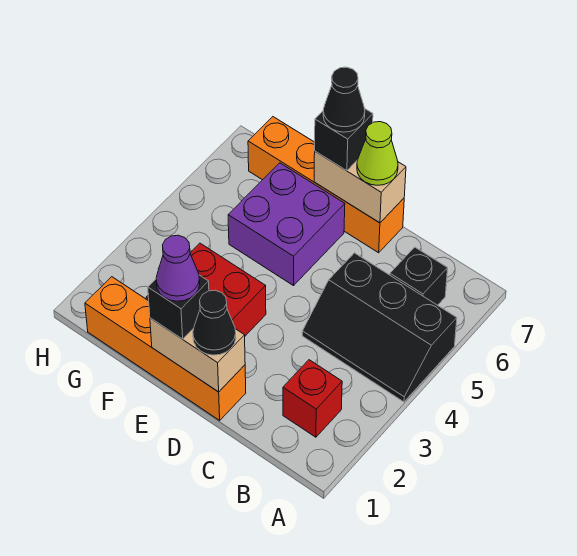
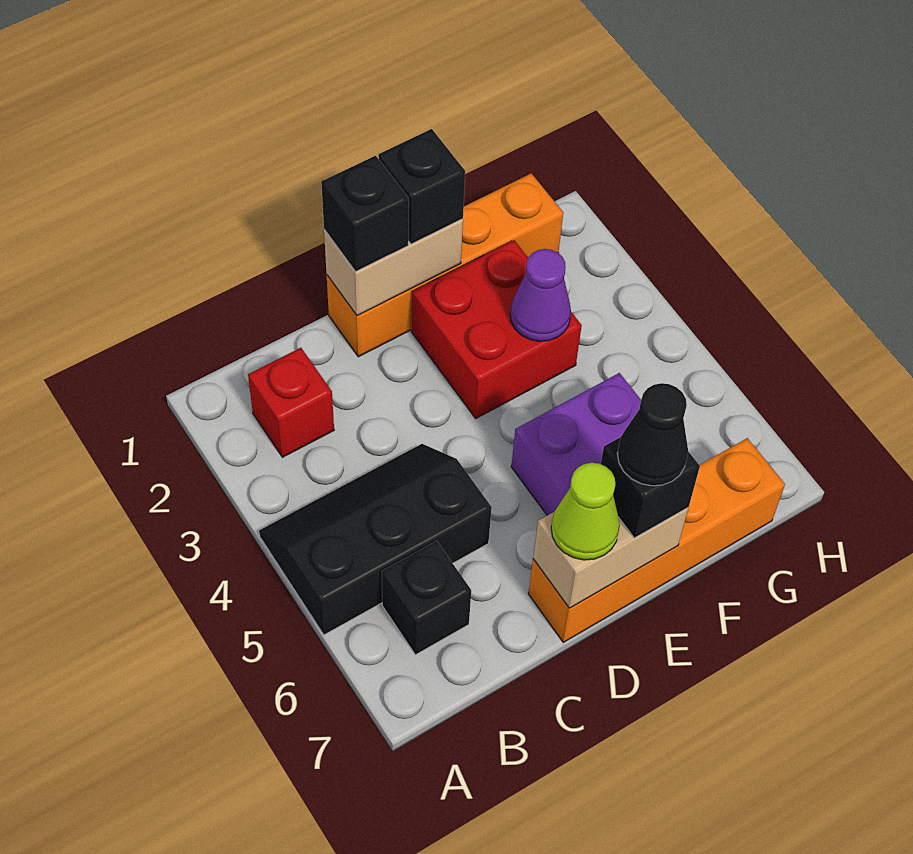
black cone D1 level 3 -> black brick D1 level 3
purple cone E1 level 4 -> purple cone F3 level 2

